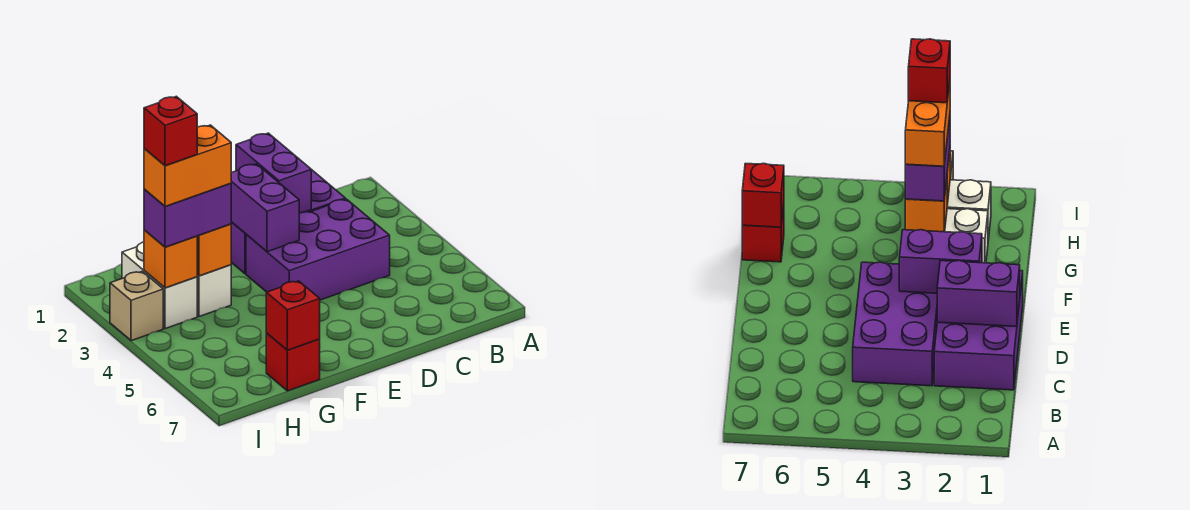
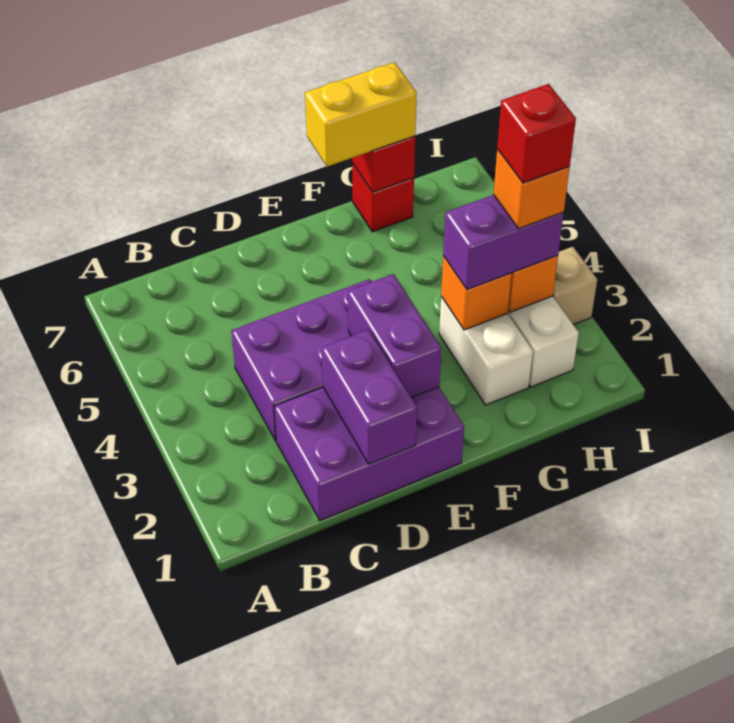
none -> yellow brick F7:G7 level 3
orange brick G3:H3 level 4 -> orange brick H3 level 4

